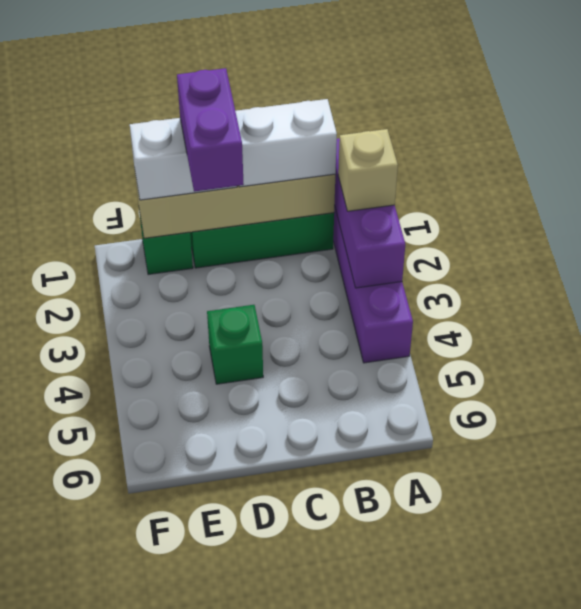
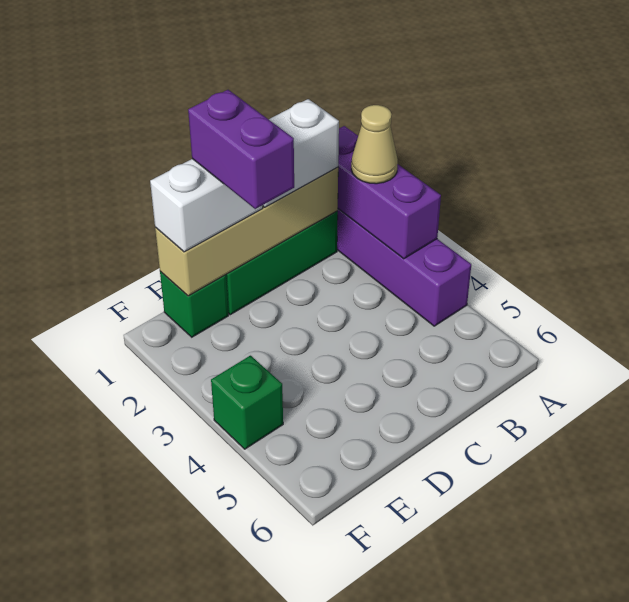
tan brick A2 level 3 -> tan cone A2 level 3
green brick D4 level 1 -> green brick F4 level 1

